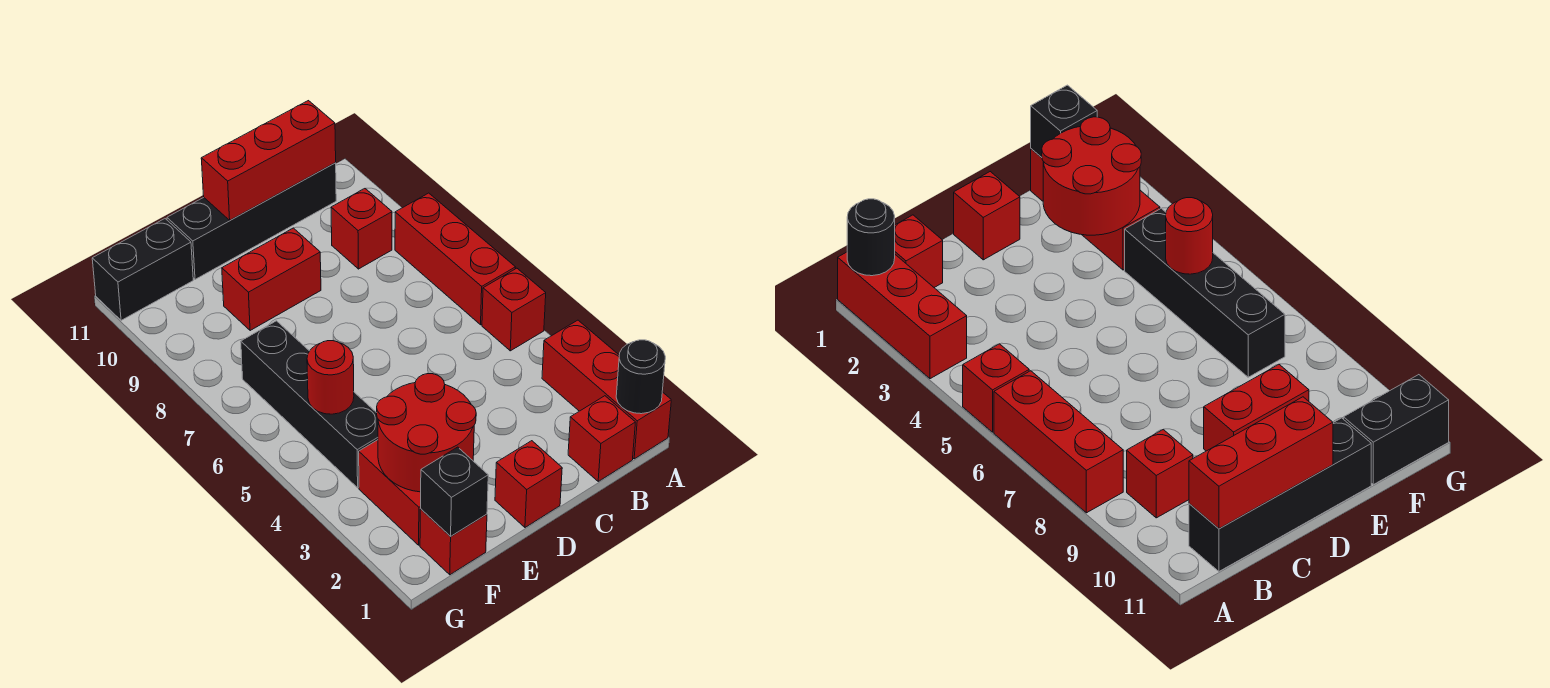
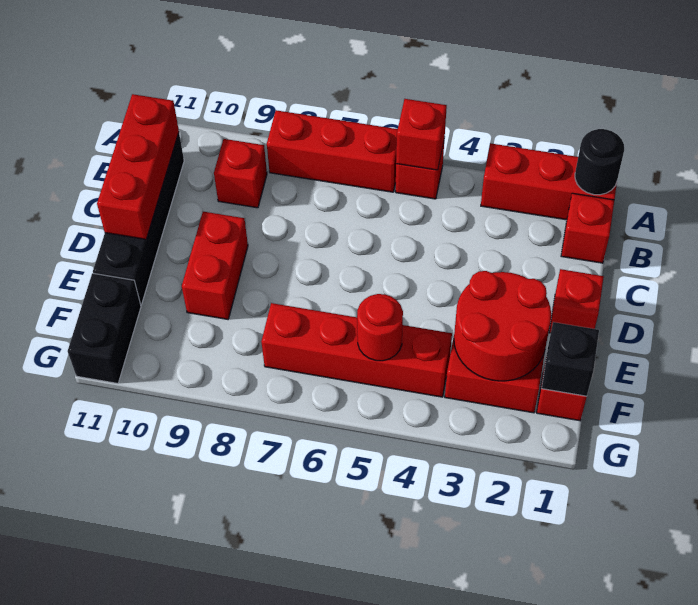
none -> red brick A5 level 2
black brick F4:F7 level 1 -> red brick F4:F7 level 1

